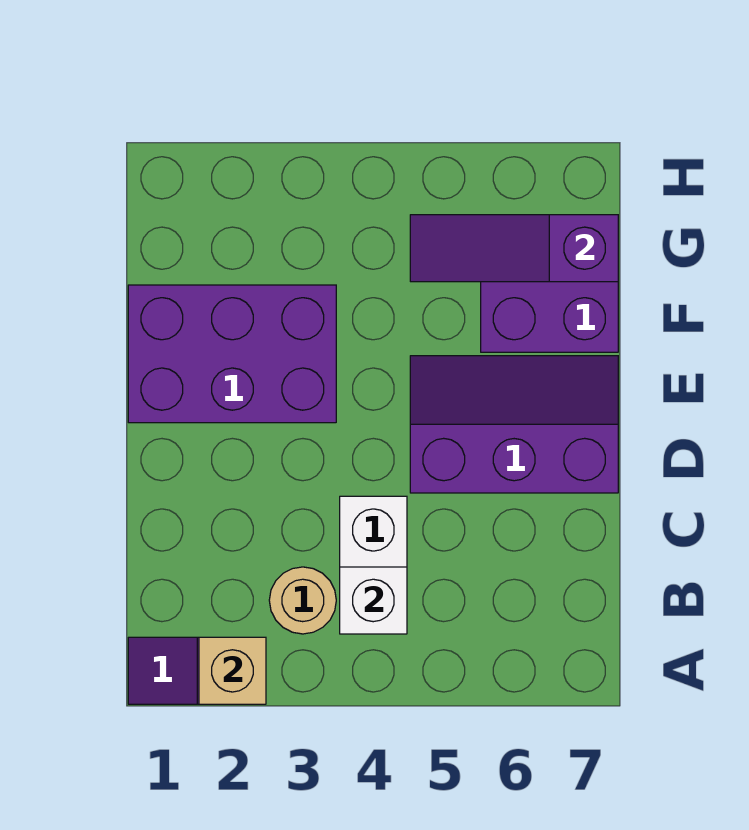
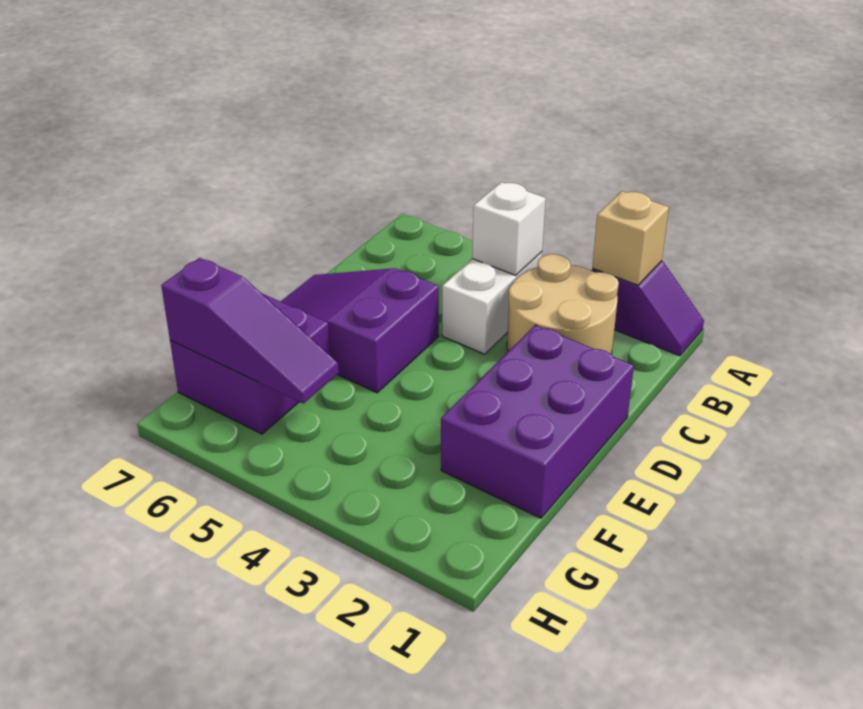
tan round brick B3 level 1 -> tan round brick B2:C3 level 1
purple slope D5:E7 level 1 top D -> purple slope D5:E7 level 1 top 5
purple brick E1:F3 level 1 -> purple brick D1:F2 level 1

